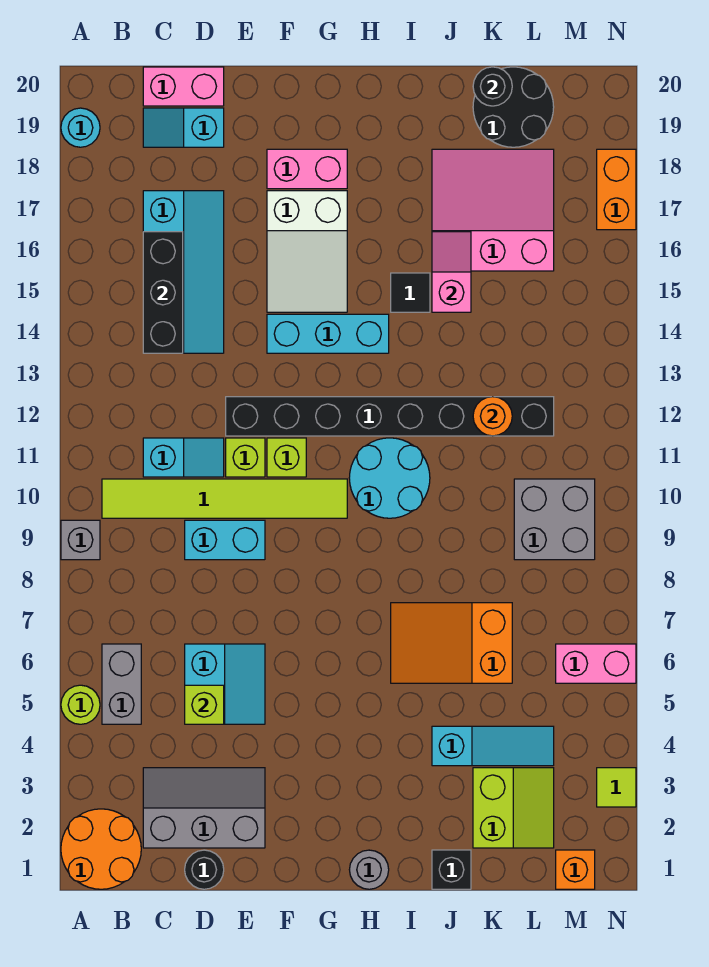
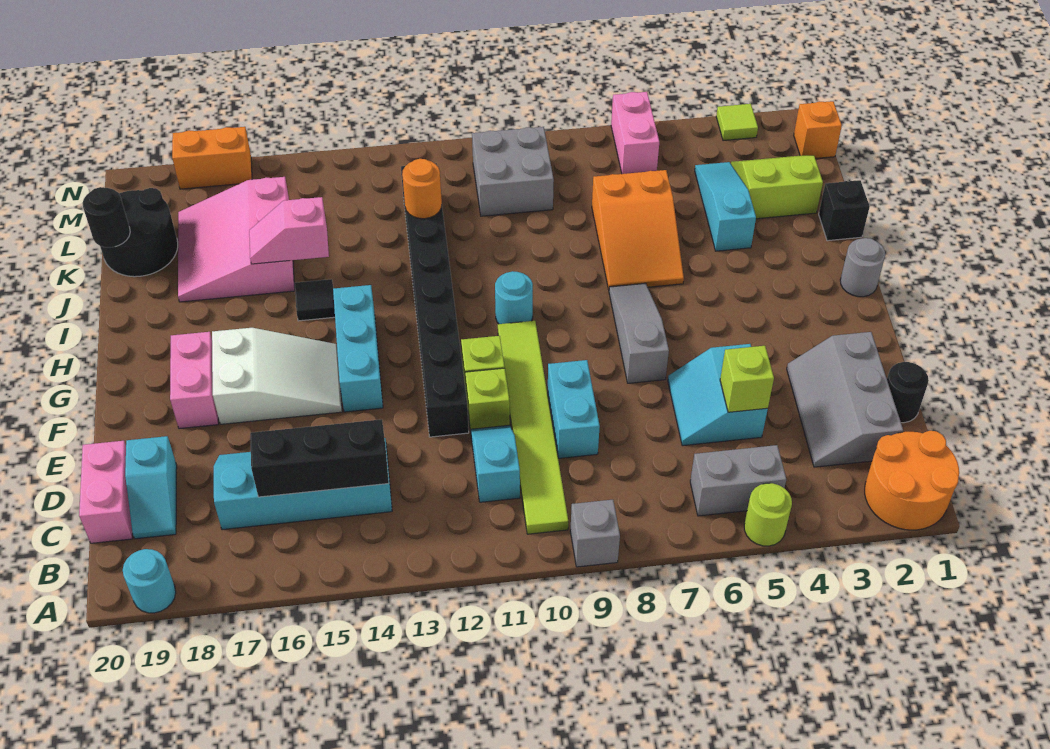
cyan slope D5:E6 level 1 top D -> cyan slope D5:E6 level 1 top 5
none -> grey slope F7:H7 level 1 top F
cyan round brick H10:I11 level 1 -> cyan round brick H10 level 1

